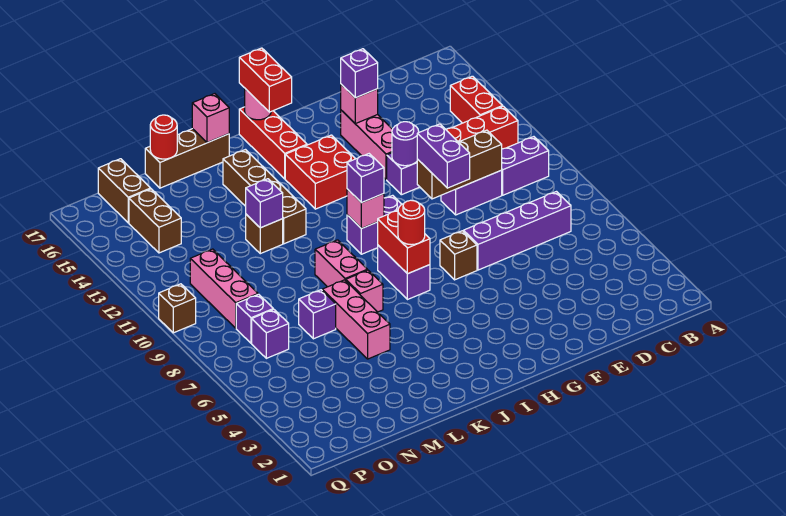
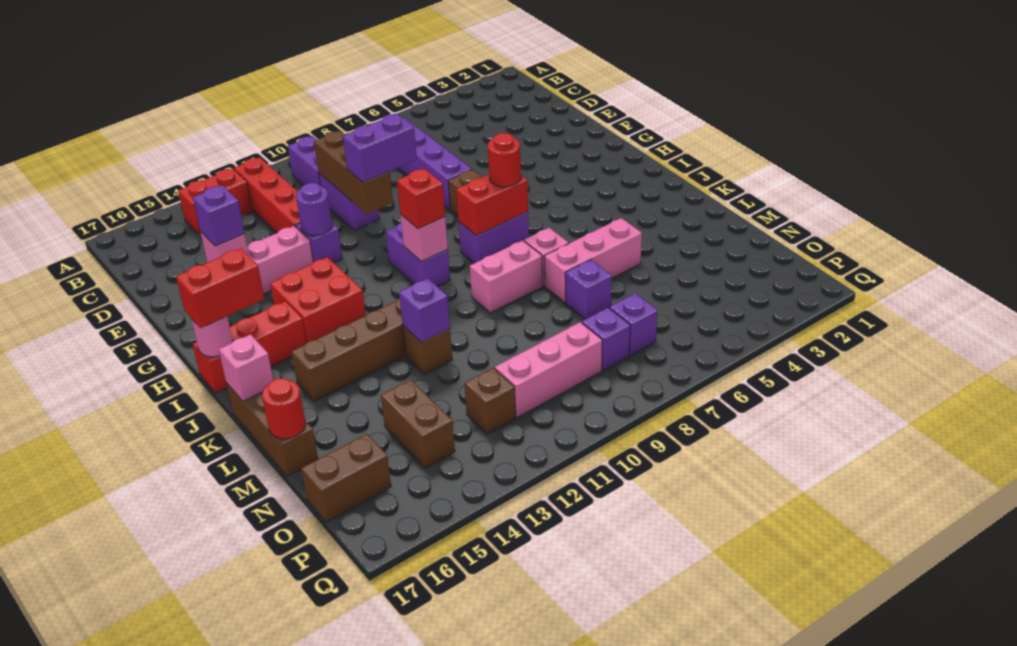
purple brick I10 level 3 -> red brick I10 level 3
brown brick O14:O15 level 1 -> brown brick N14:O14 level 1
brown brick Q10 level 1 -> brown brick O12 level 1

